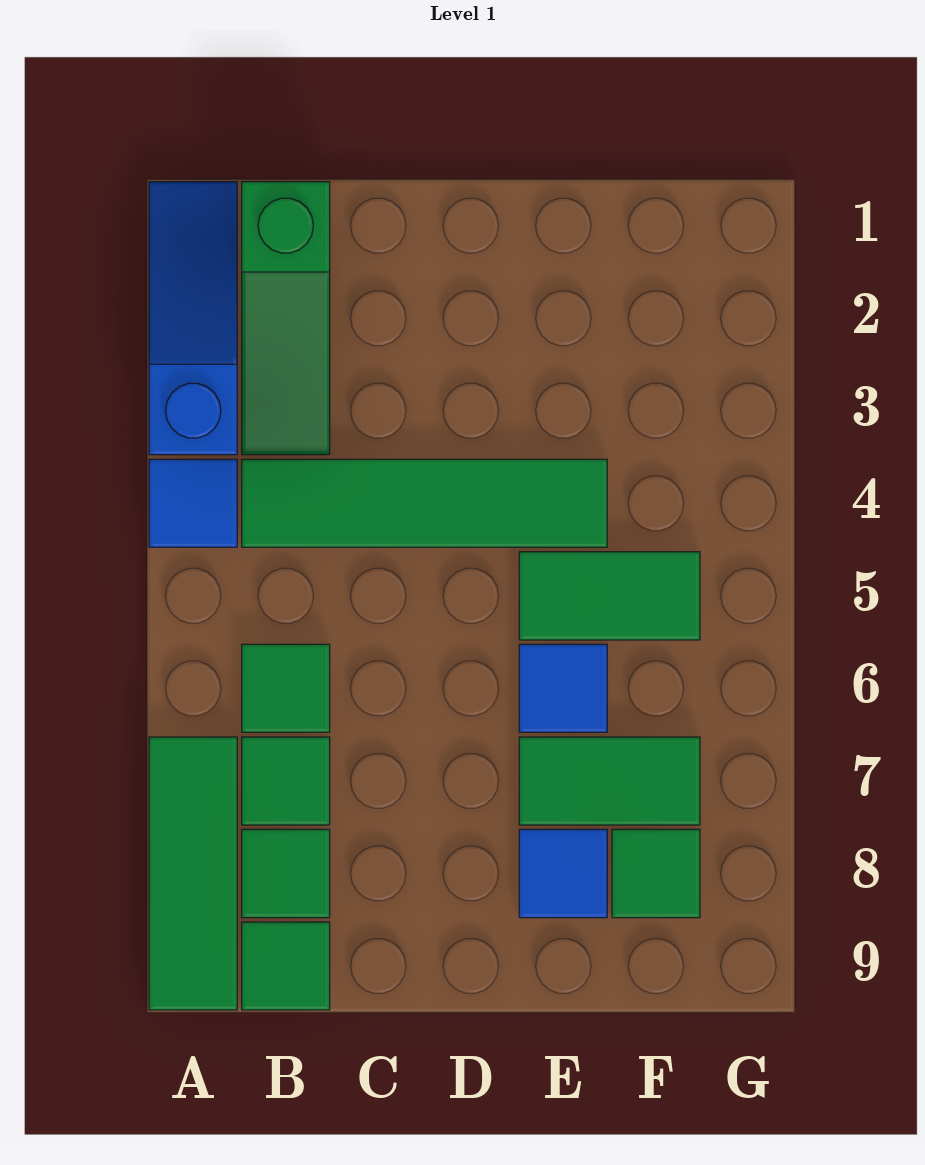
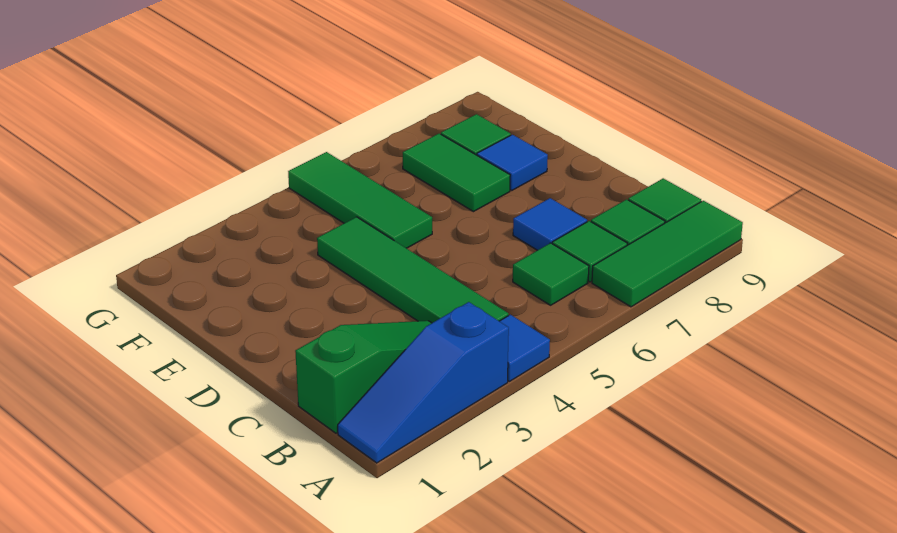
green tile E5:F5 level 1 -> green tile E5:G5 level 1
blue tile E6 level 1 -> blue tile C7 level 1

